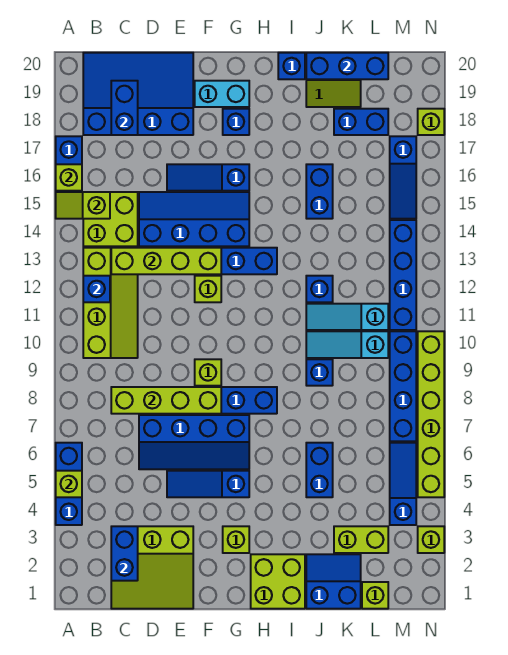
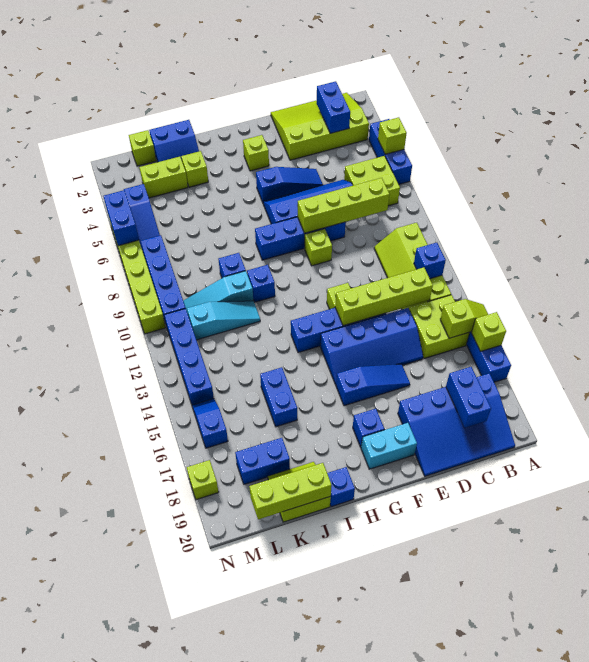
lime slope C1:E3 level 1 top 3 -> lime slope B1:E3 level 1 top 3
lime brick H1:I2 level 1 -> lime brick B6:C7 level 1
blue brick J5:J6 level 1 -> blue brick N5:N6 level 2
cyan slope J10:L10 level 1 top L -> cyan slope J10:L10 level 1 top J
blue brick J12 level 1 -> blue brick I10 level 1
blue brick J20:L20 level 2 -> lime brick J20:L20 level 2
blue slope M15:M17 level 1 top 17 -> blue slope M15:M16 level 1 top 16
lime brick N3 level 1 -> lime brick J3 level 1

